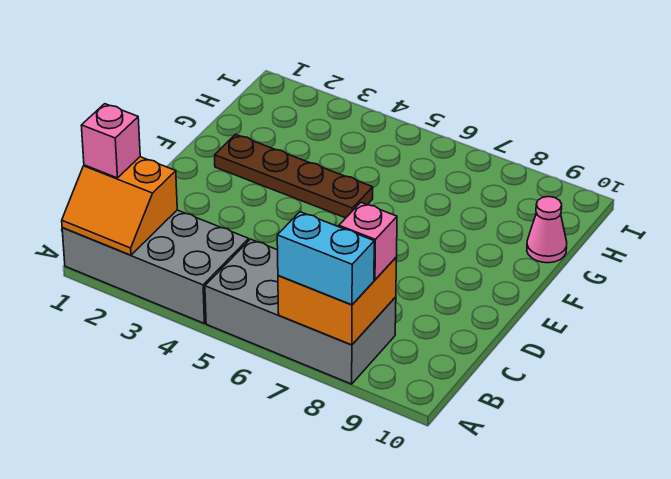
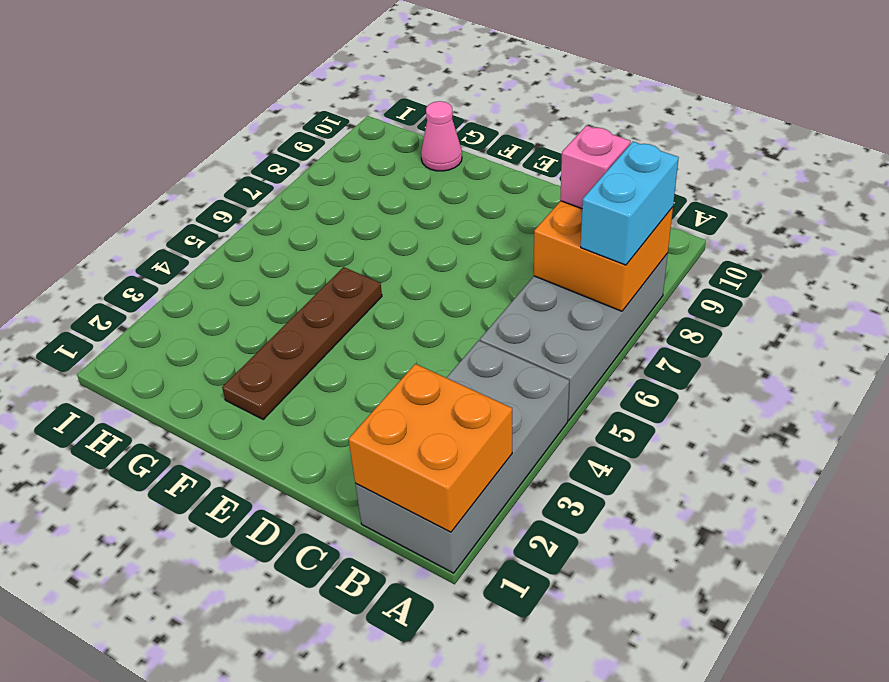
orange slope A1:B2 level 2 top B -> orange brick A1:B2 level 2
pink brick B1 level 3 -> none

